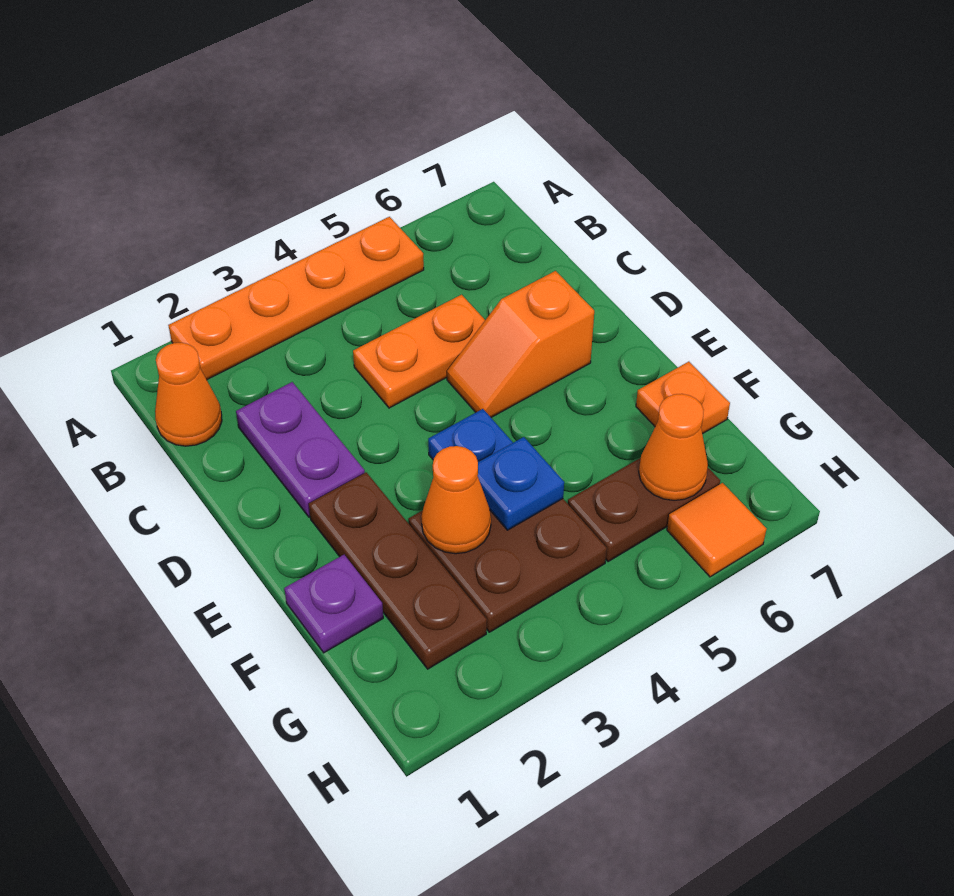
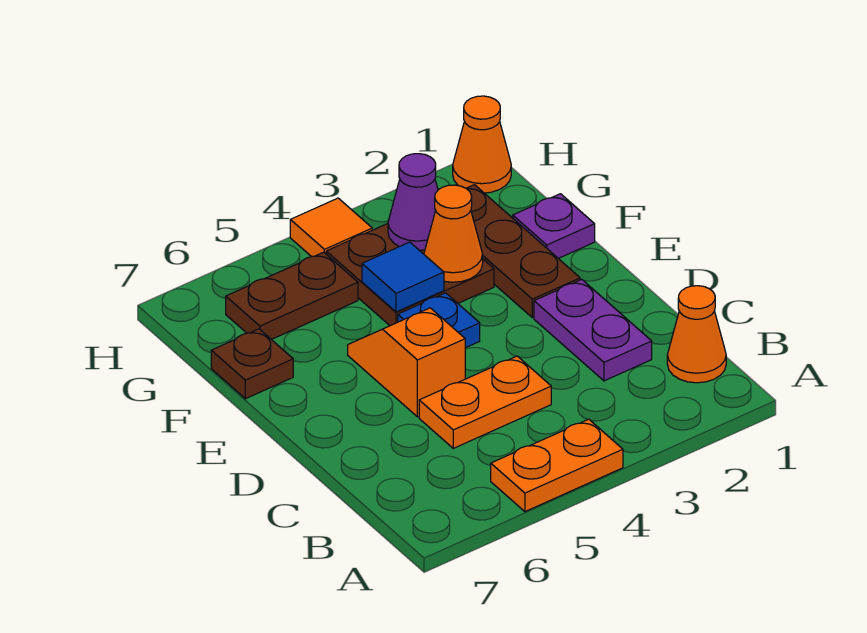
orange plate A2:A5 level 1 -> orange plate A4:A5 level 1
orange slope D5:D6 level 1 top 6 -> orange slope D5:E5 level 1 top D
blue plate F4 level 2 -> blue tile F4 level 2
orange plate F7 level 1 -> brown plate F7 level 1
none -> purple cone G3 level 2
orange cone G6 level 2 -> orange cone H1 level 1
orange tile H6 level 1 -> orange tile H4 level 1

